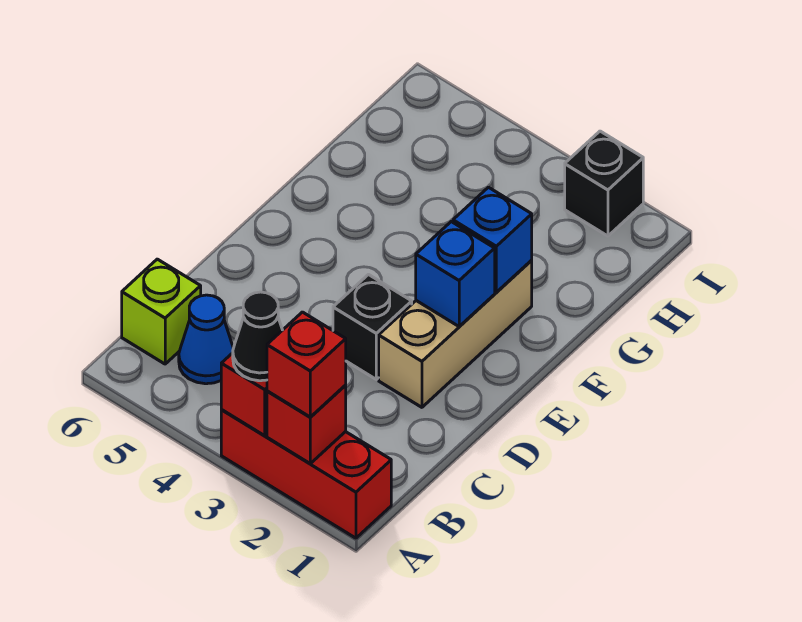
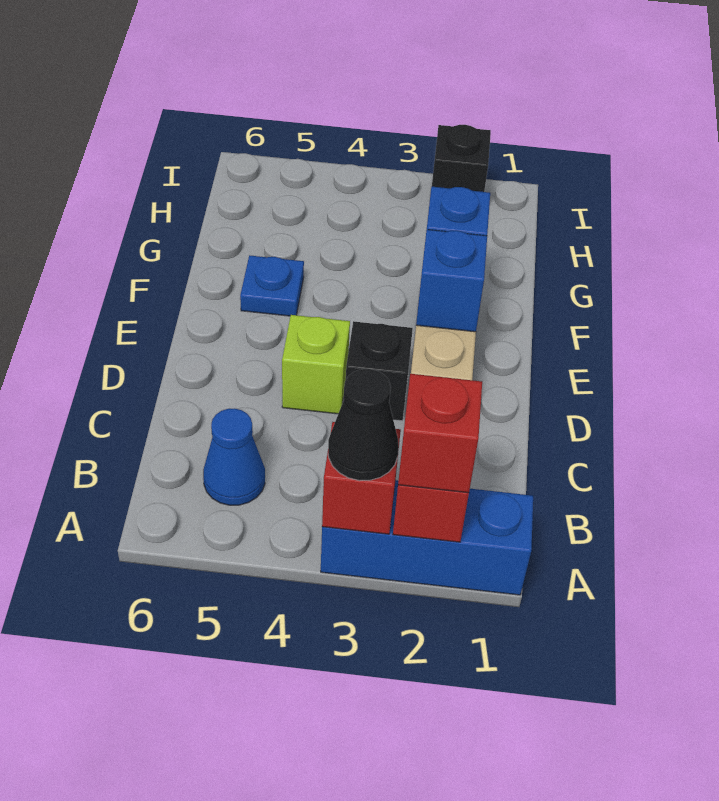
red brick A1:A3 level 1 -> blue brick A1:A3 level 1
lime brick B6 level 1 -> lime brick D4 level 1
none -> blue plate F5 level 1

